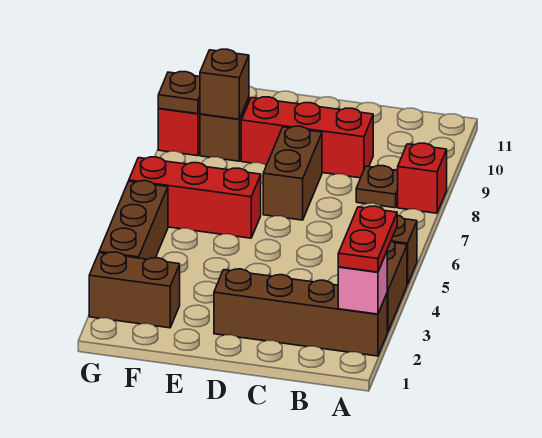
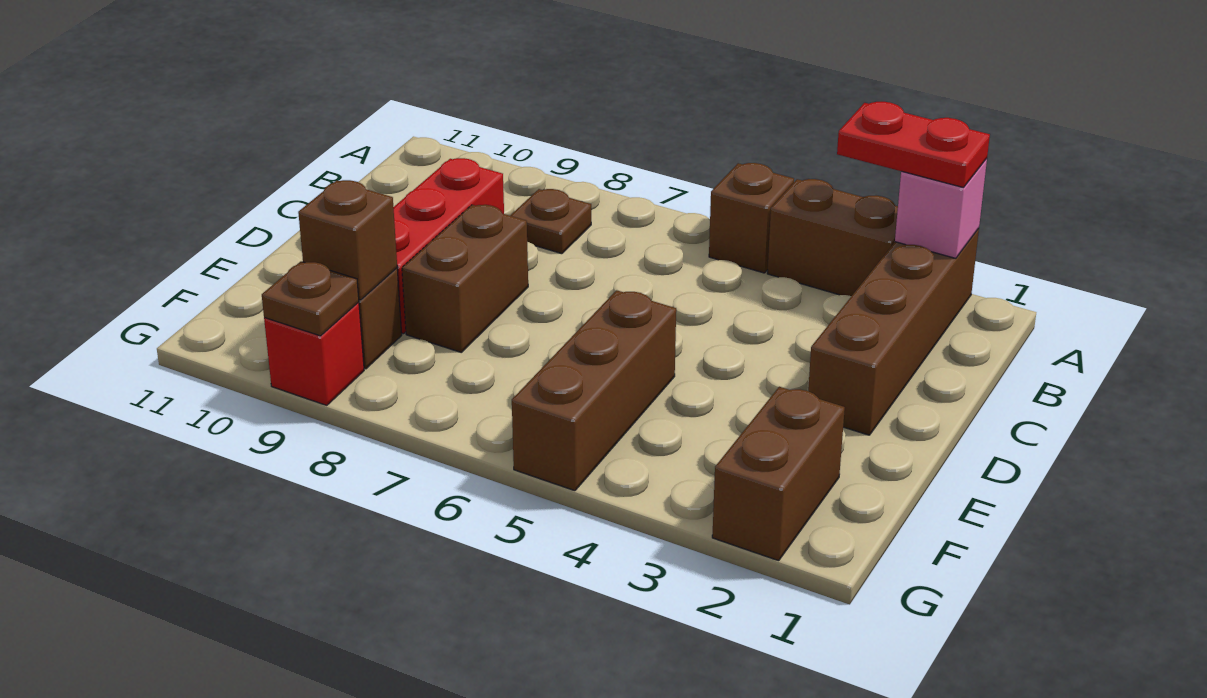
red brick A8 level 1 -> none
brown brick D7:D8 level 1 -> brown brick D8:E8 level 1
red brick E6:G6 level 1 -> none
brown brick G3:G5 level 1 -> brown brick E5:G5 level 1

